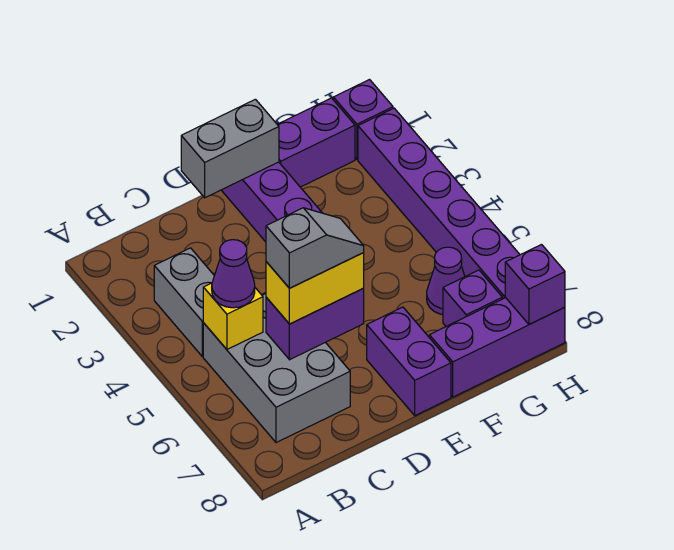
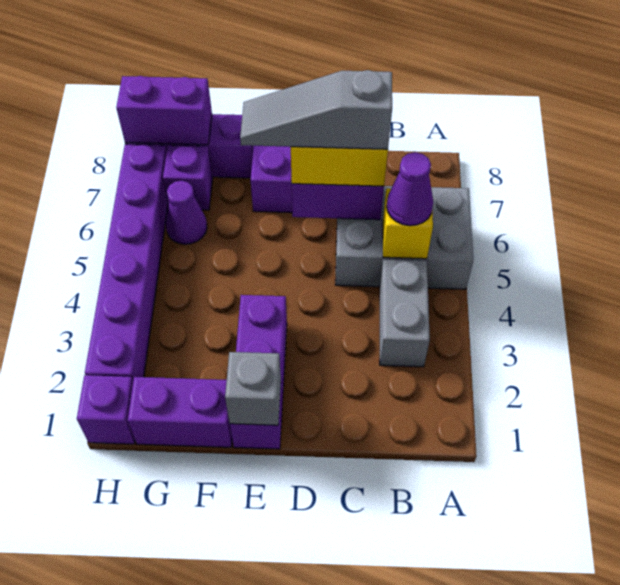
grey brick B5:C7 level 1 -> grey brick A5:C6 level 1
grey slope C6:D6 level 4 top C -> grey slope C6:E6 level 4 top C
grey brick D1:E1 level 2 -> grey brick E1 level 2
purple brick H8 level 2 -> purple brick G8:H8 level 2

